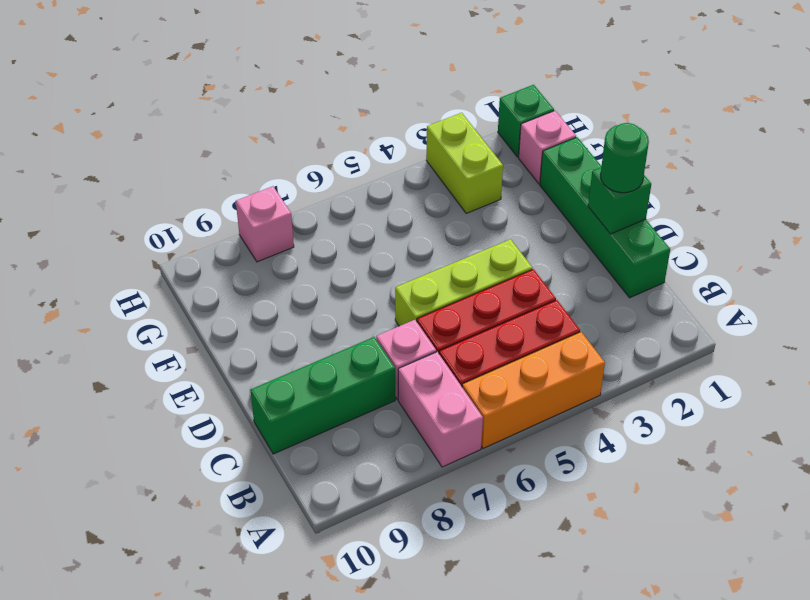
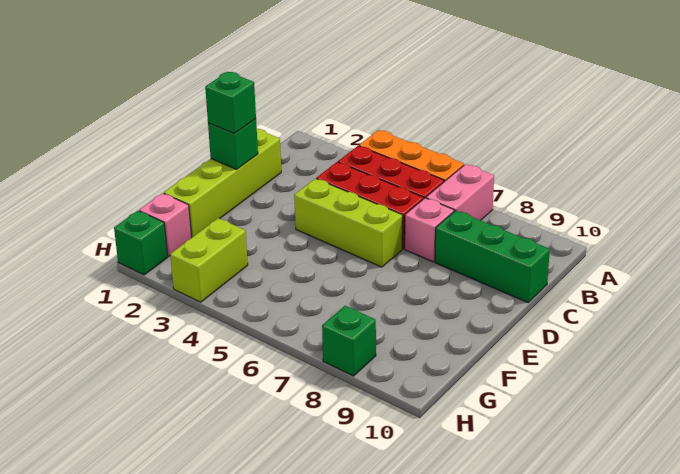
green brick C1:F1 level 1 -> lime brick C1:F1 level 1
green round brick D1 level 3 -> green brick D1 level 3
pink brick H8 level 1 -> green brick H8 level 1

